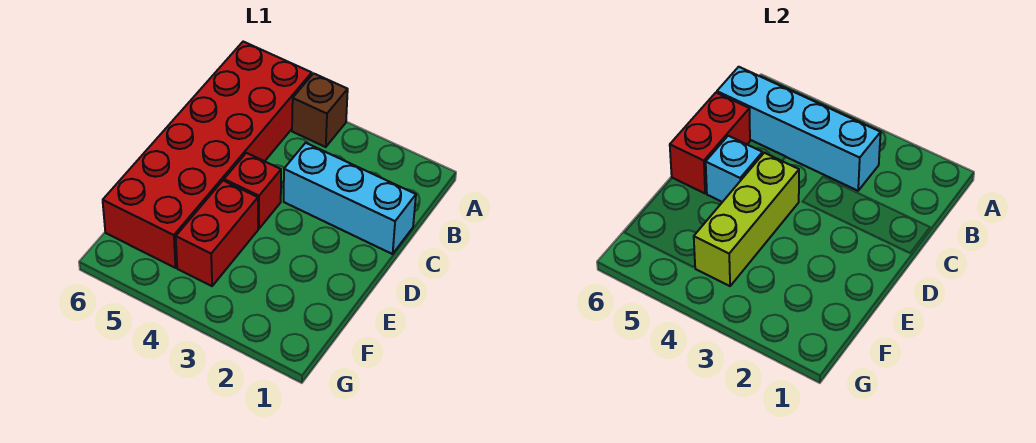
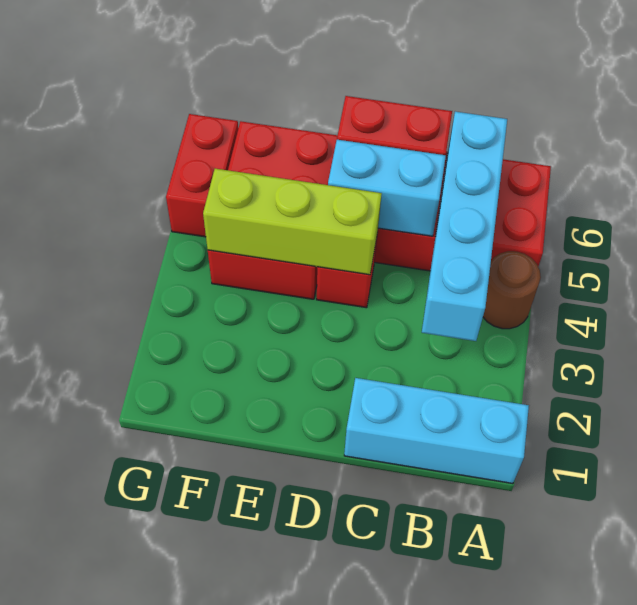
brown brick A4 level 1 -> brown round brick A4 level 1
cyan brick C1:C3 level 1 -> cyan brick A1:C1 level 1
cyan brick D5 level 2 -> cyan brick C5:D5 level 2
none -> red brick G5:G6 level 1

